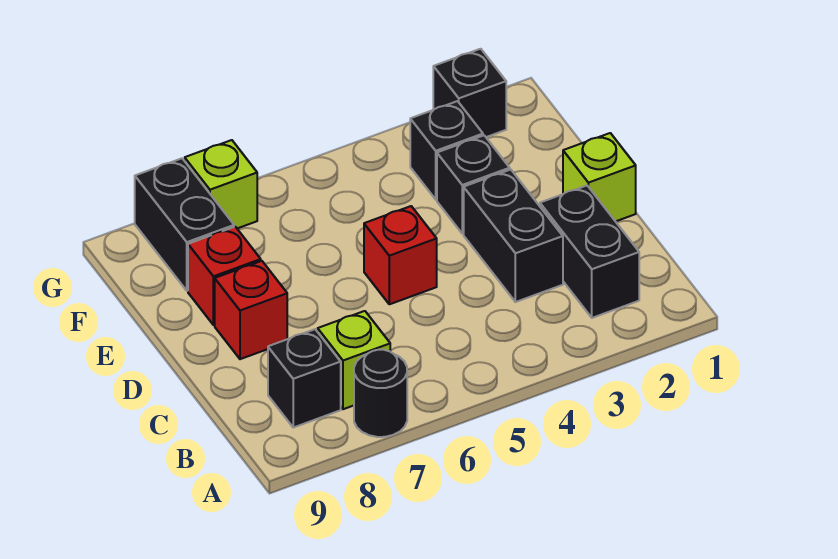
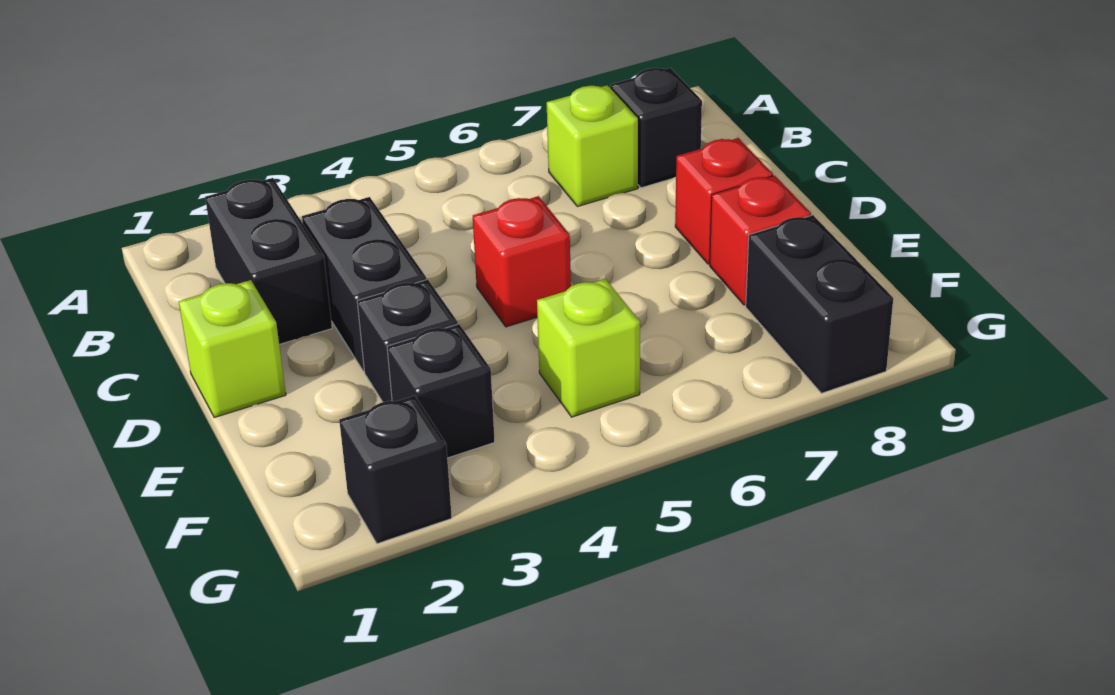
black round brick A7 level 1 -> none
lime brick G7 level 1 -> lime brick F5 level 1

